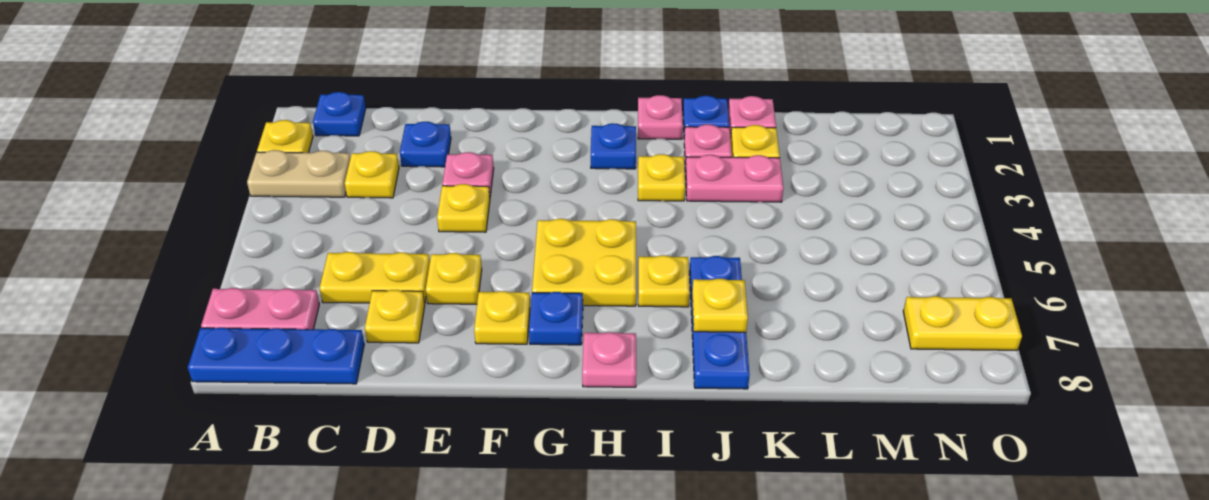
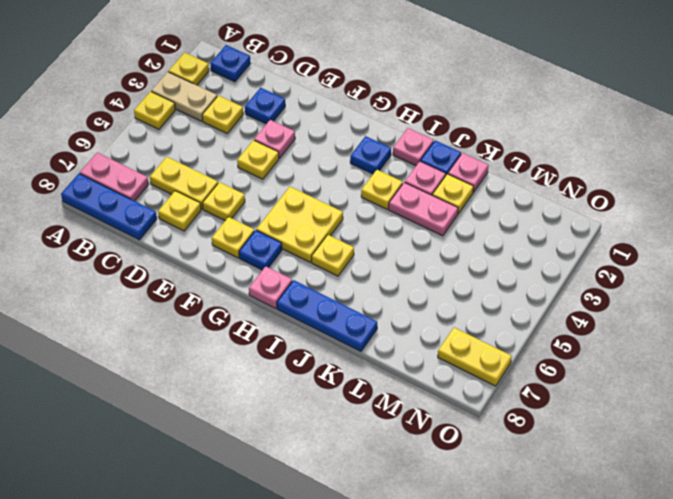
blue plate J6:J8 level 1 -> blue plate I8:K8 level 1
yellow plate J7 level 2 -> yellow plate A4 level 1

